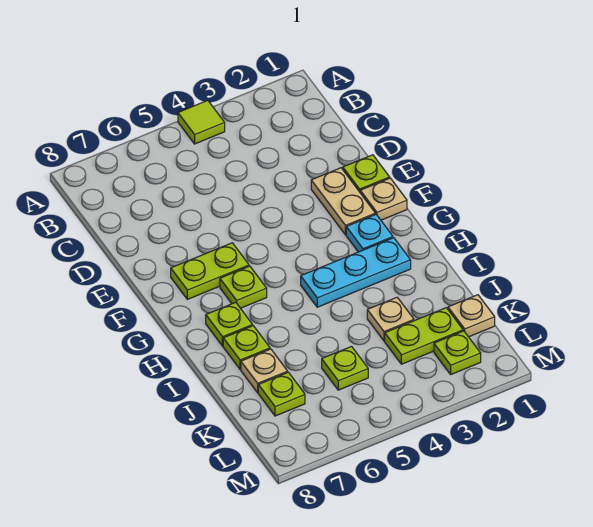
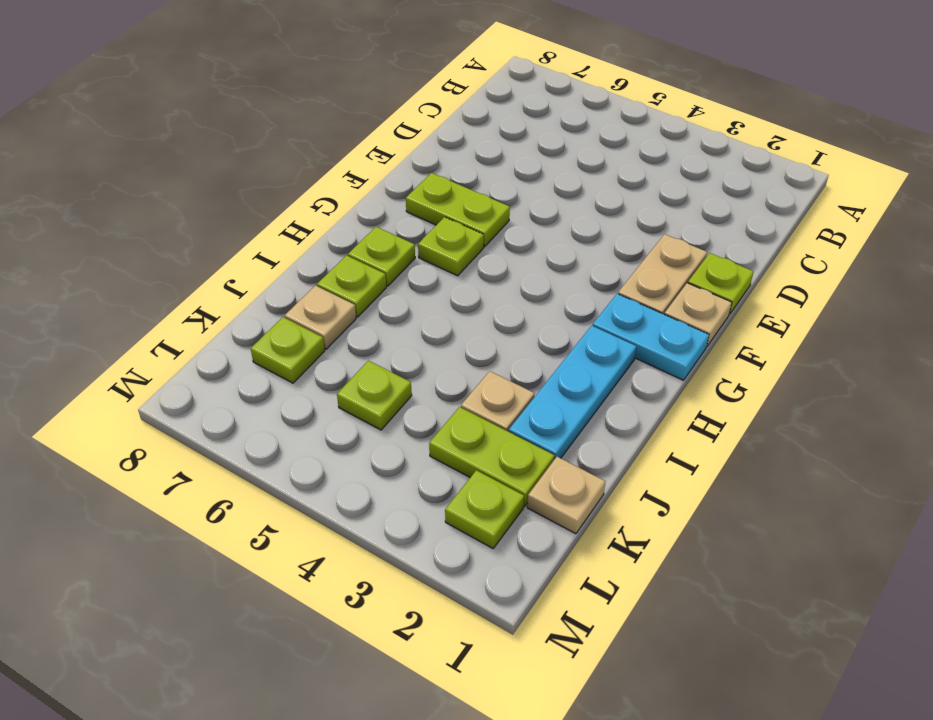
lime tile A4 level 1 -> none
cyan plate G2 level 1 -> cyan plate G1:G2 level 1
cyan plate H2:H4 level 1 -> cyan plate H2:J2 level 1

